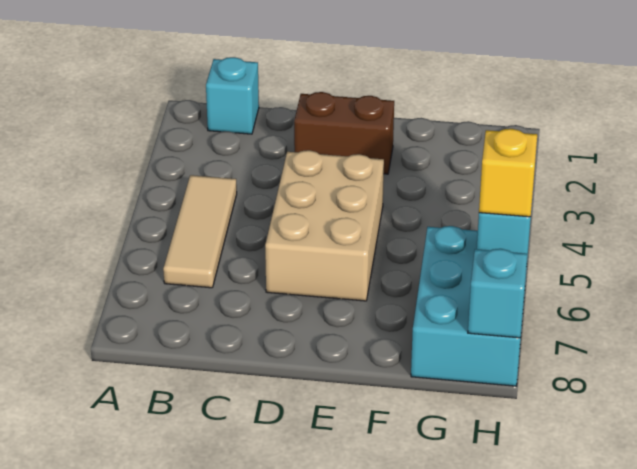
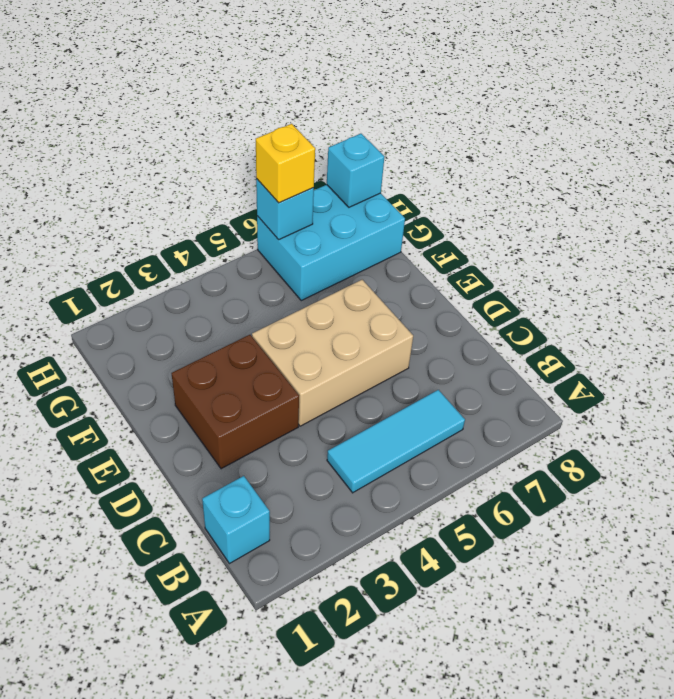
tan tile B4:B6 level 1 -> cyan tile B4:B6 level 1
brown brick D2:E2 level 1 -> brown brick D2:E3 level 1

